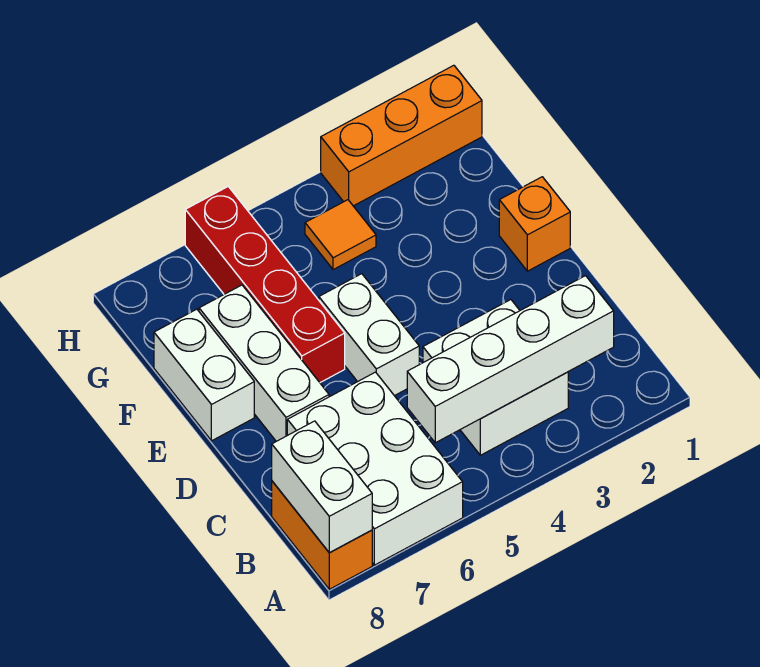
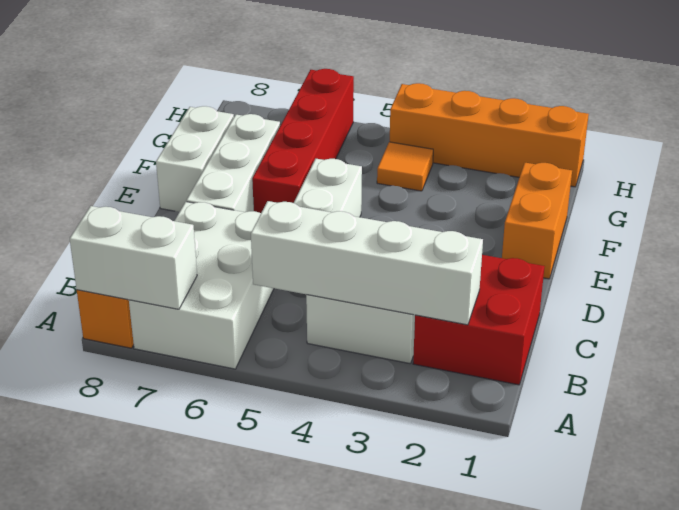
white brick A8:B8 level 2 -> white brick A7:A8 level 2
none -> red brick B1:C2 level 1
orange brick E1 level 1 -> orange brick E1:F1 level 1
orange brick H1:H3 level 1 -> orange brick H1:H4 level 1

